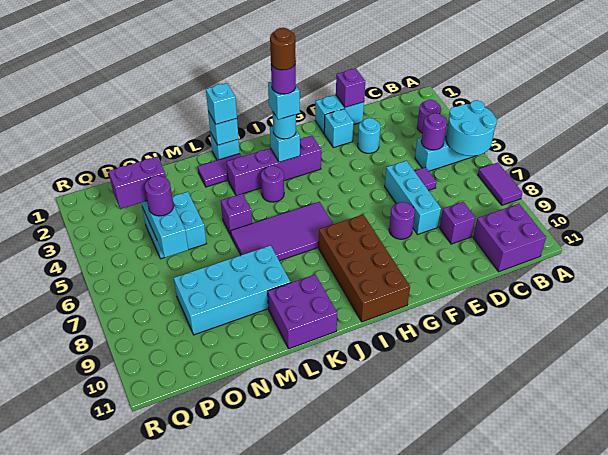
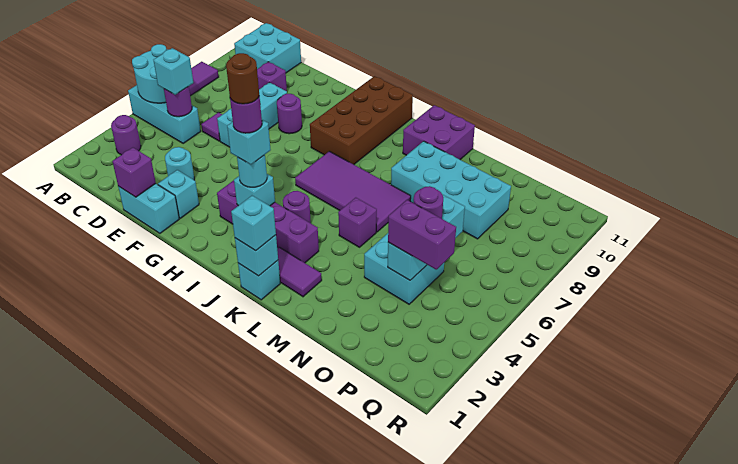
purple brick B10:C11 level 1 -> cyan brick B10:C11 level 1
none -> cyan brick C5 level 3

